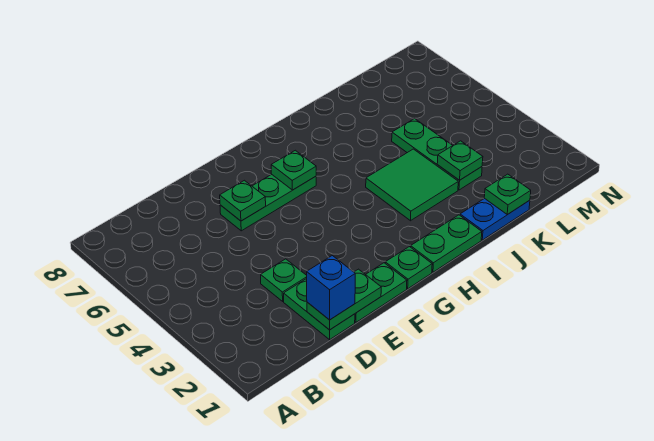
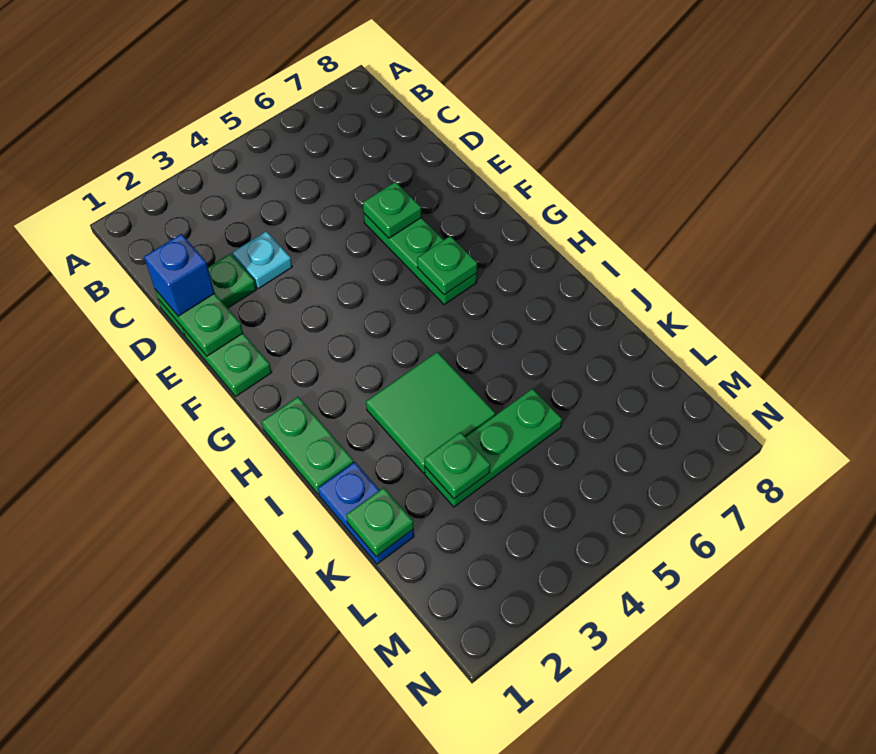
green plate D3 level 1 -> cyan plate D3 level 1
green plate G1 level 1 -> none

